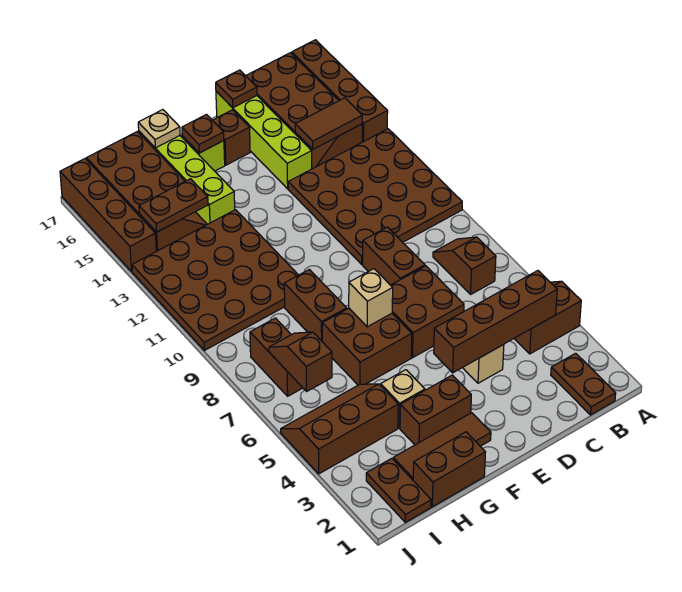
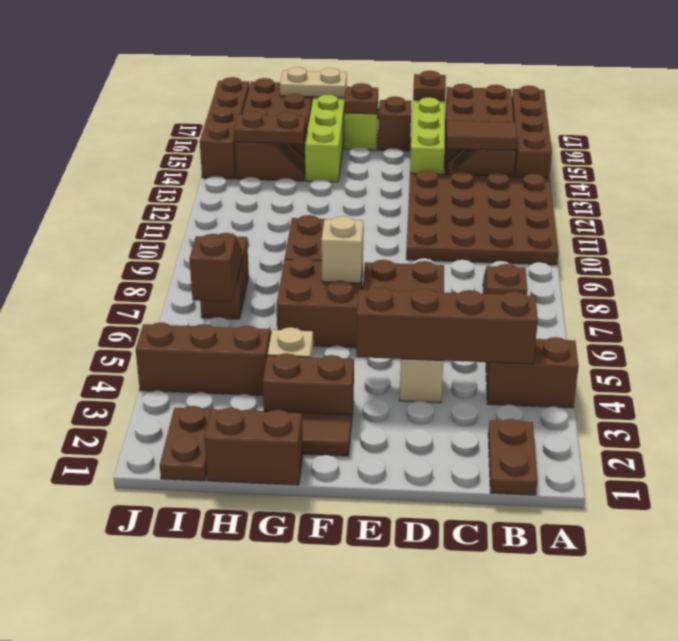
brown brick D8:D9 level 1 -> none
brown plate G10:J13 level 1 -> none
tan plate G17 level 2 -> tan plate G17:H17 level 2

